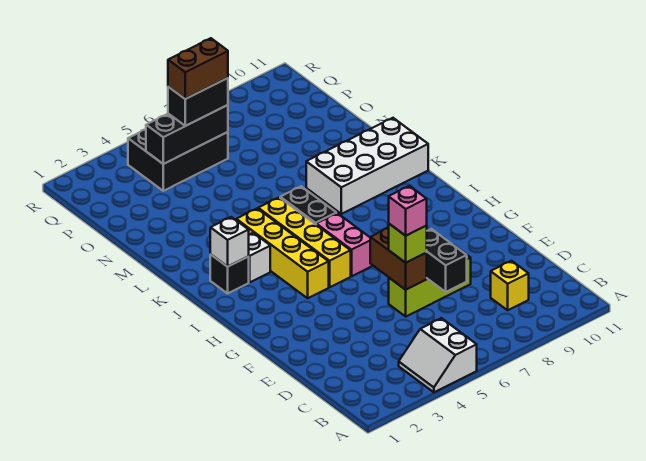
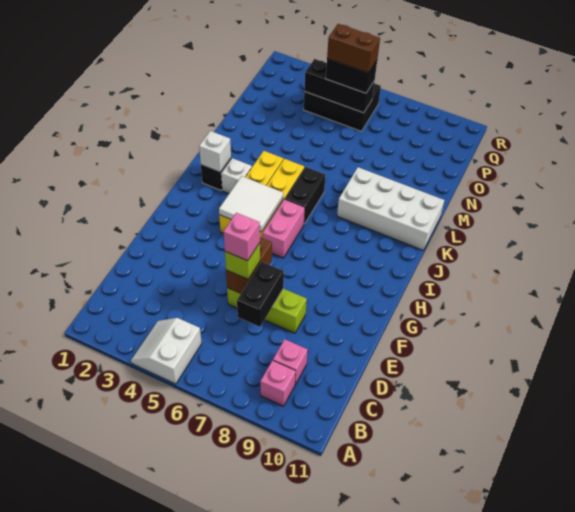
none -> pink brick B9 level 1
yellow brick C9 level 1 -> pink brick C9 level 1
none -> white tile H4:I5 level 2

